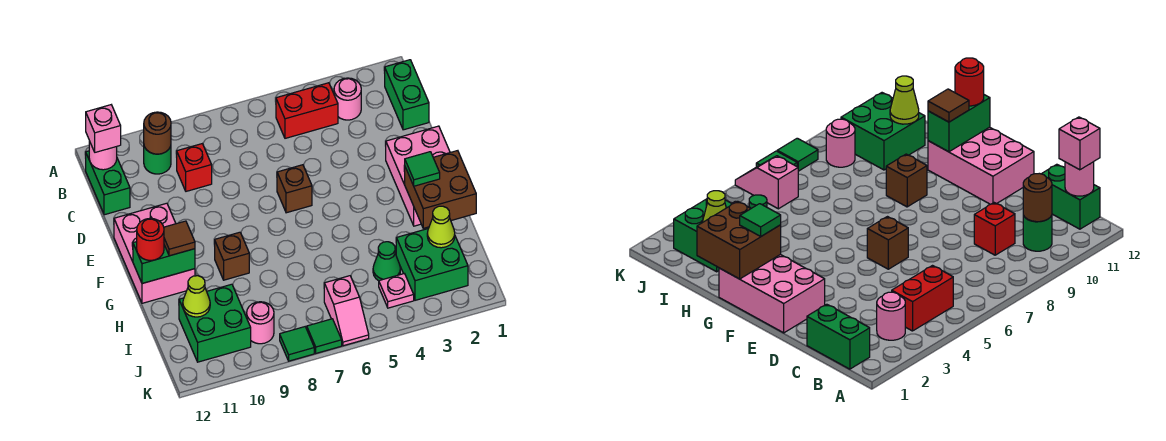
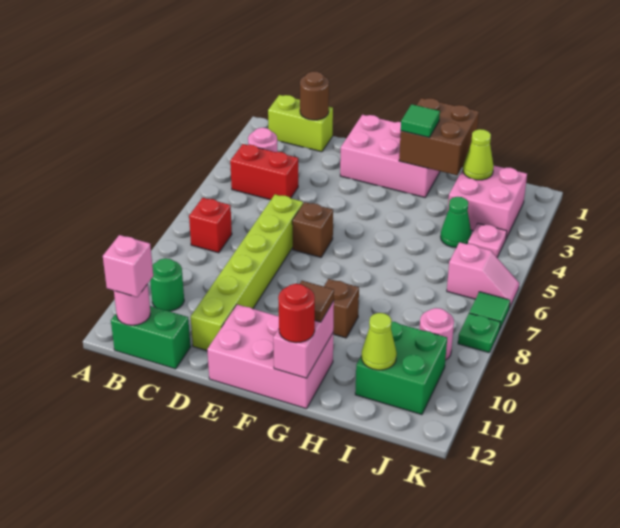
green brick B1:C1 level 1 -> lime brick B1:C1 level 1
red brick B4:B5 level 1 -> red brick B4:C4 level 1
brown round brick B10 level 2 -> brown round brick C1 level 2
red brick C9 level 1 -> red brick B7 level 1
none -> lime brick D6:D11 level 1
green brick G11:G12 level 2 -> pink brick G11:G12 level 2
green brick I2:J3 level 1 -> pink brick I2:J3 level 1
green tile K8 level 1 -> green plate K8 level 1

